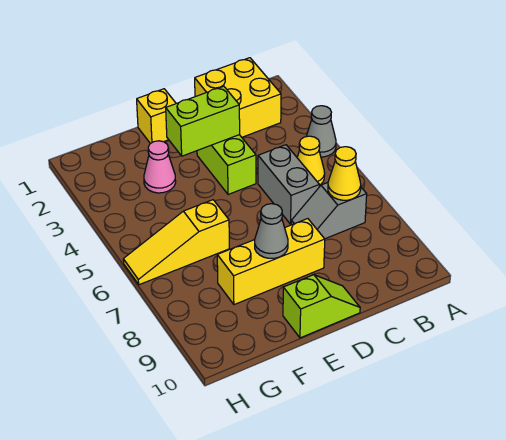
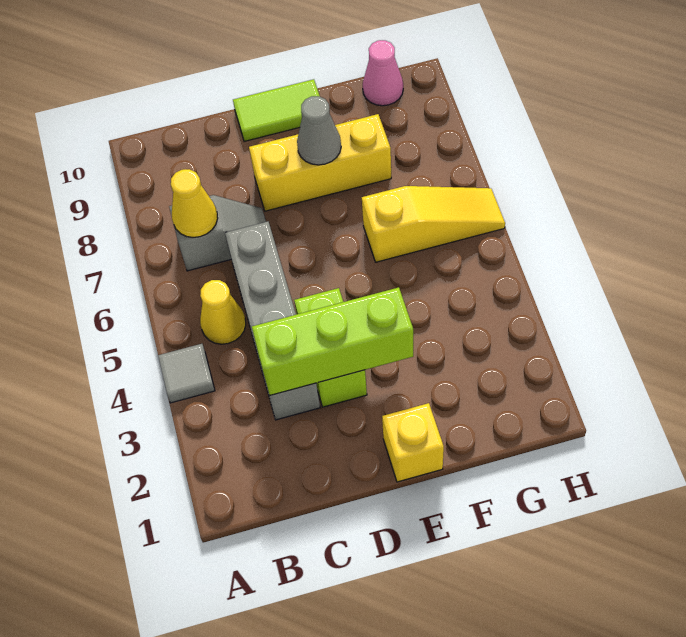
grey cone A4 level 1 -> grey tile A4 level 1
yellow brick B1:C2 level 1 -> none
grey brick C5:C6 level 1 -> grey brick C3:C6 level 1
lime brick D3:E3 level 2 -> lime brick C3:E3 level 2
lime slope D10:E10 level 1 top E -> lime tile D10:E10 level 1
pink cone F3 level 1 -> pink cone G10 level 1

